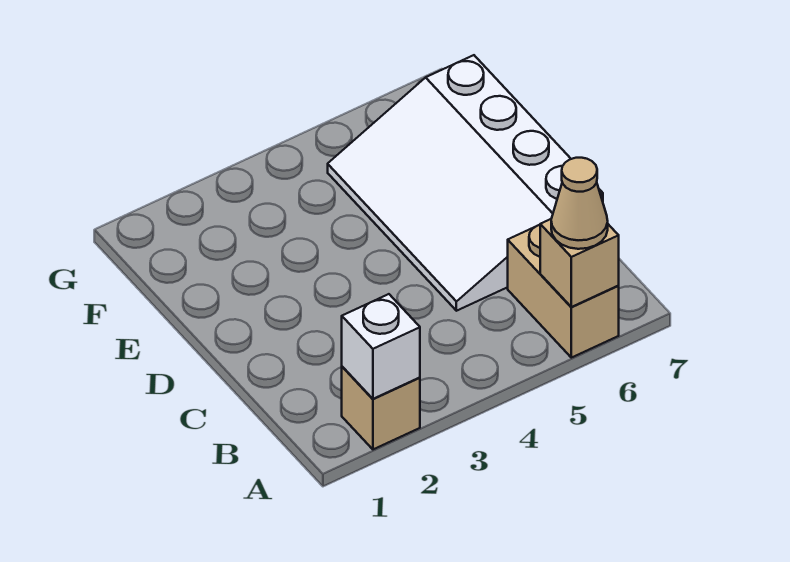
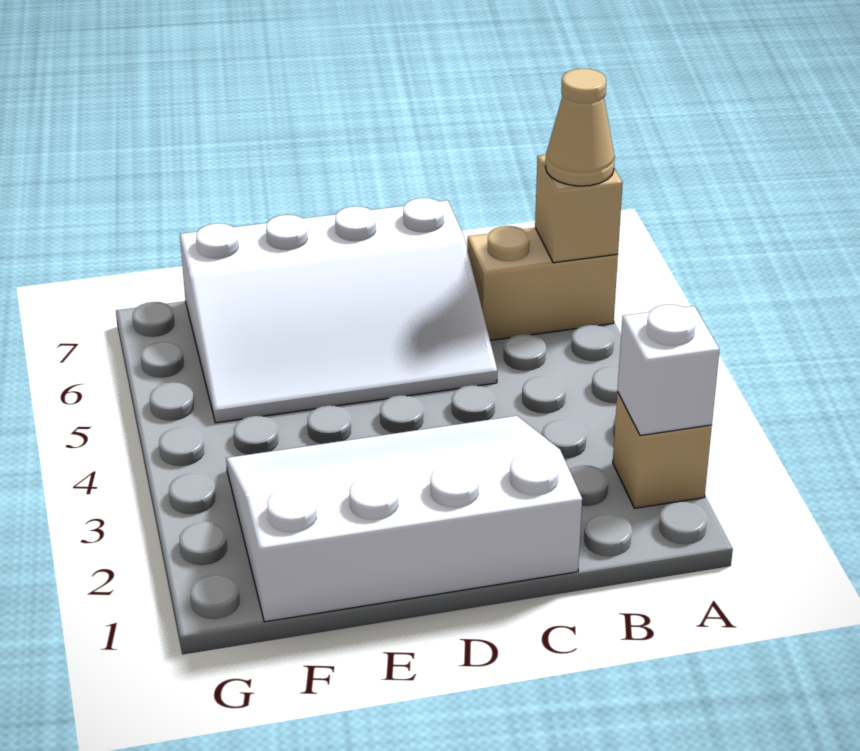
none -> white slope C1:F3 level 1 top 1

